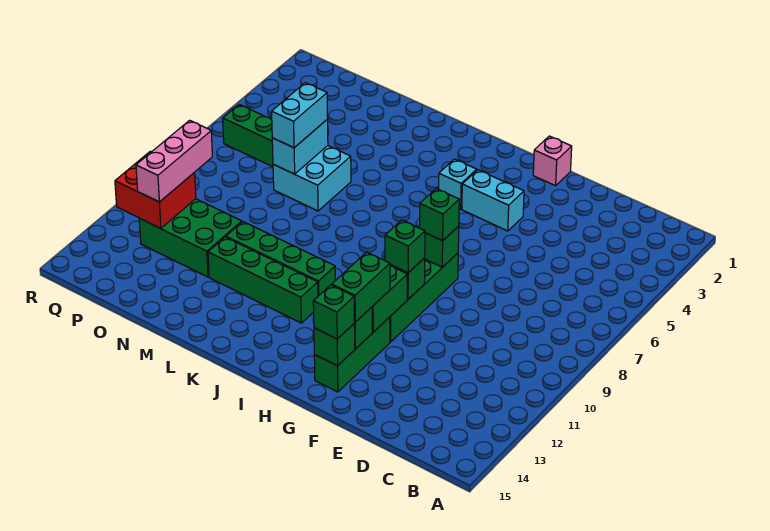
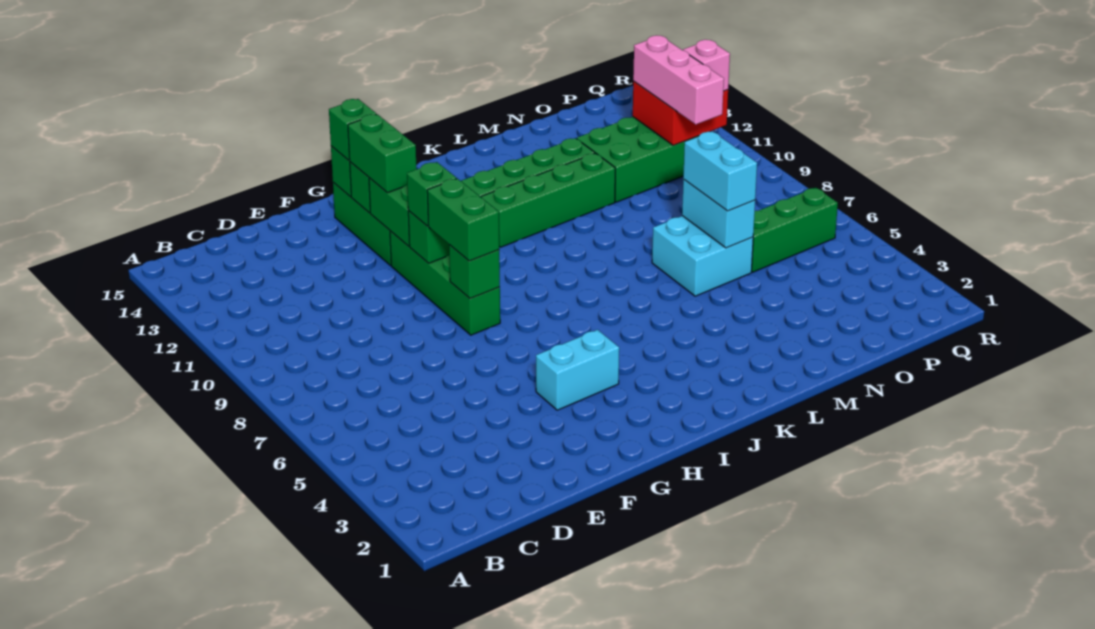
pink brick G1 level 1 -> pink brick Q11 level 3
green brick G8 level 3 -> green brick G8:G9 level 3
cyan brick I4 level 1 -> none

